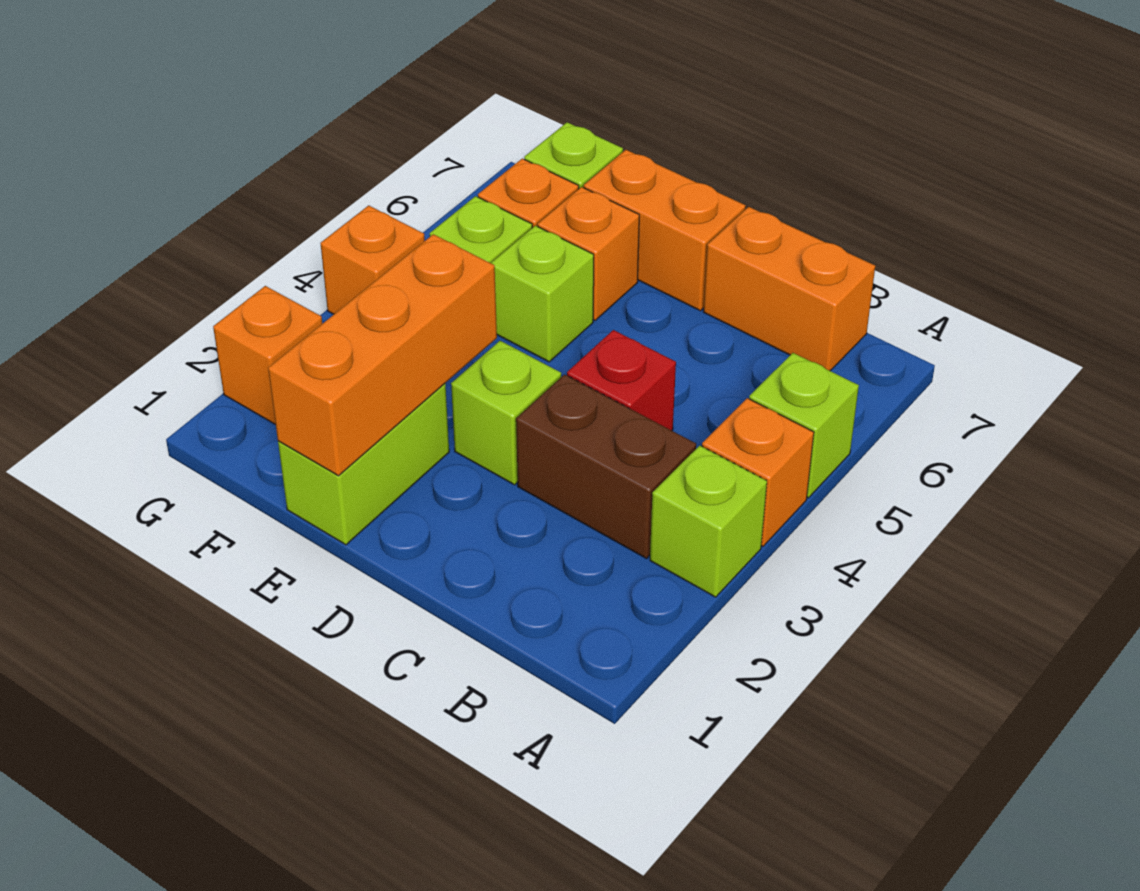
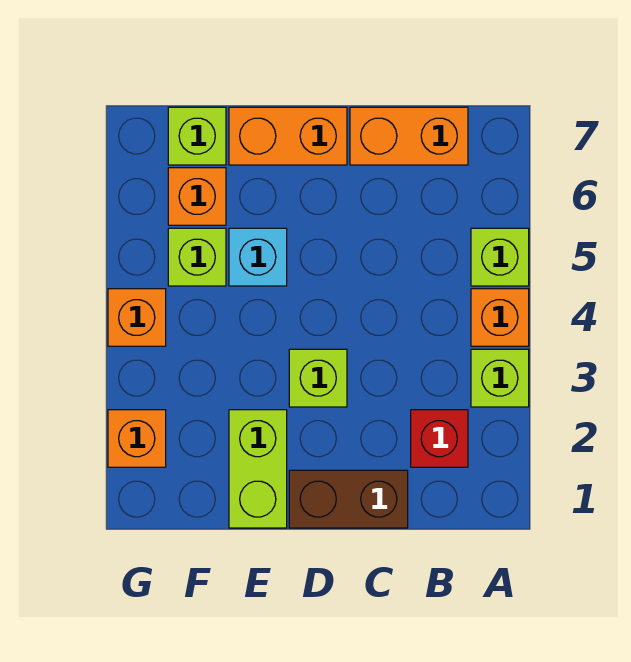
brown brick B3:C3 level 1 -> brown brick C1:D1 level 1
red brick C4 level 1 -> red brick B2 level 1
orange brick E1:E3 level 2 -> none
lime brick E5 level 1 -> cyan brick E5 level 1
orange brick E6 level 1 -> none

